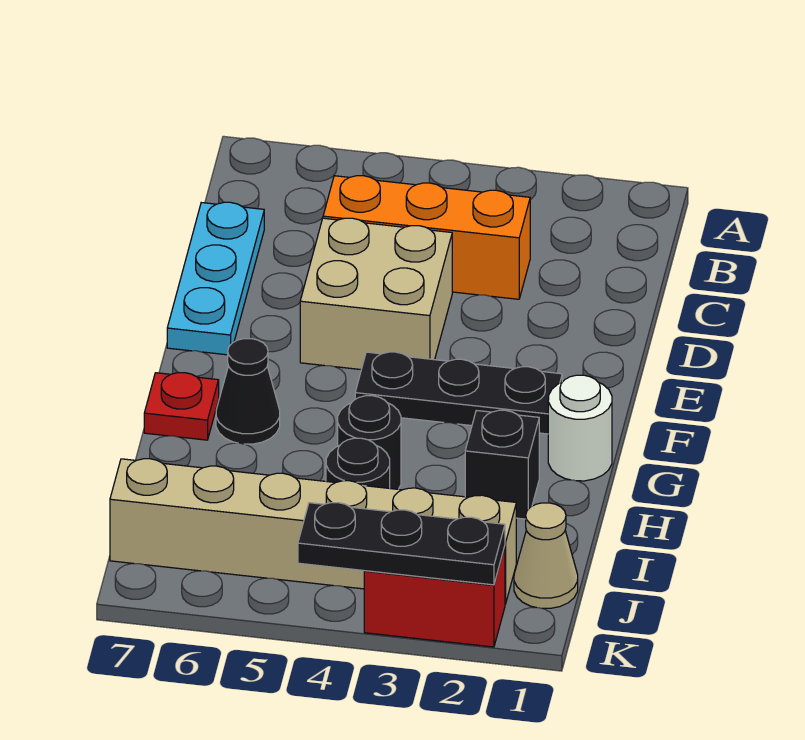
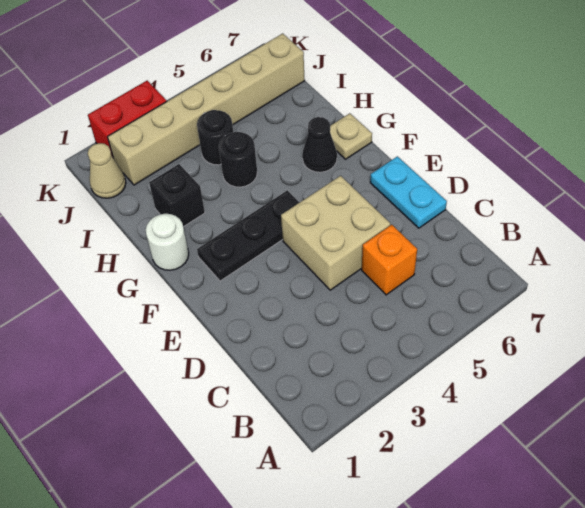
orange brick C3:C5 level 1 -> orange brick C5 level 1
cyan plate C7:E7 level 1 -> cyan plate D7:E7 level 1
red plate G7 level 1 -> tan plate G7 level 1
black plate K2:K4 level 2 -> none

